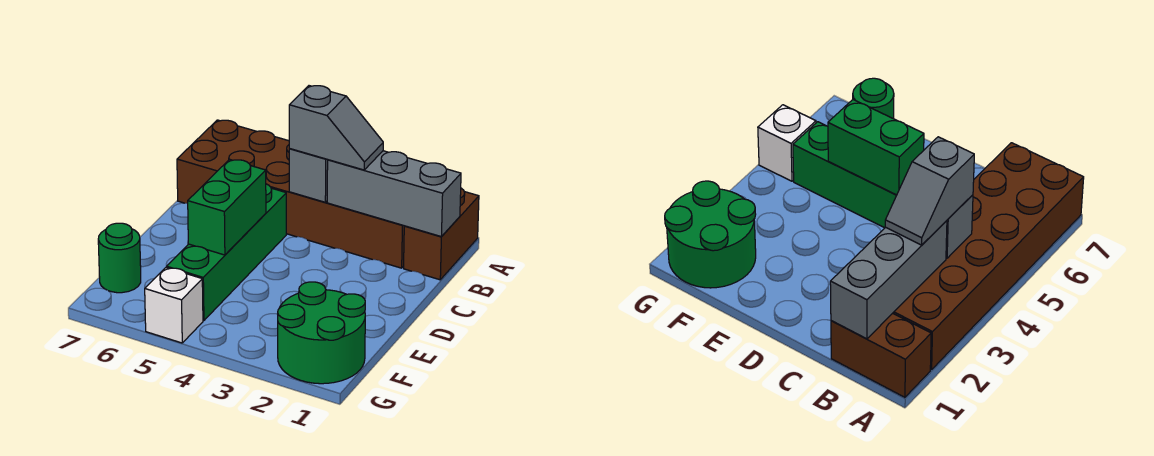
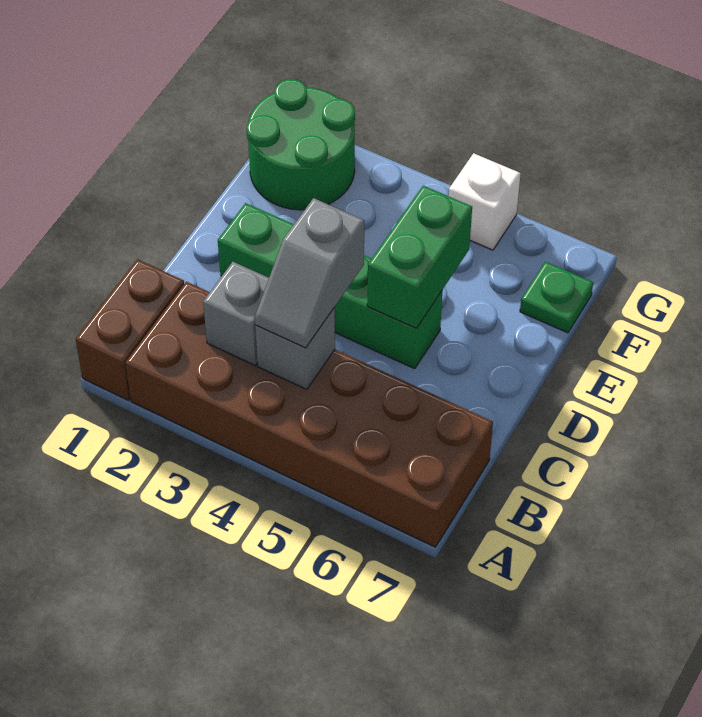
grey brick B1:B3 level 2 -> grey brick B3 level 2
grey slope B3:B4 level 3 top 4 -> grey slope B4:C4 level 3 top C
green brick C5:F5 level 1 -> green brick D2:D5 level 1
green round brick F7 level 1 -> green plate F7 level 1

